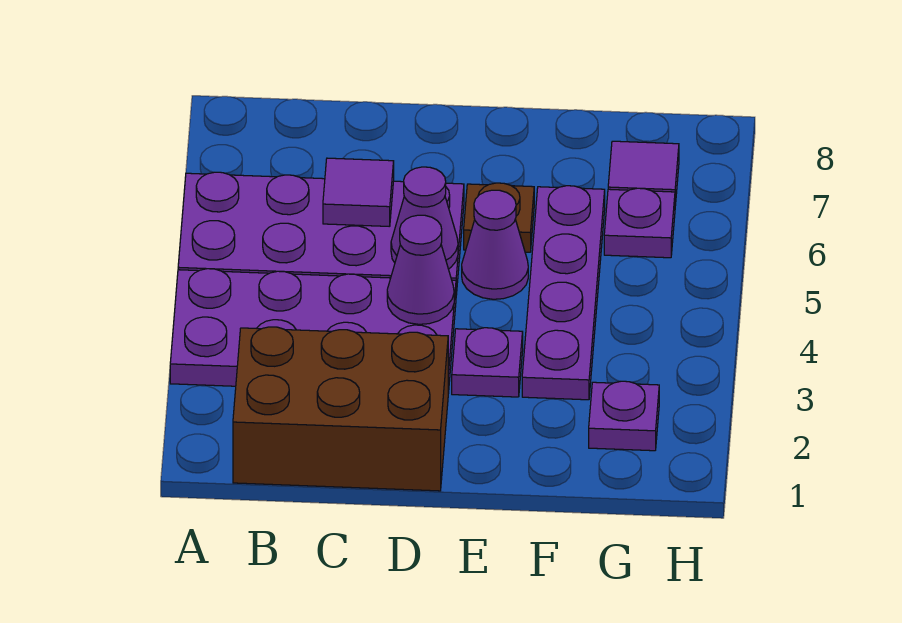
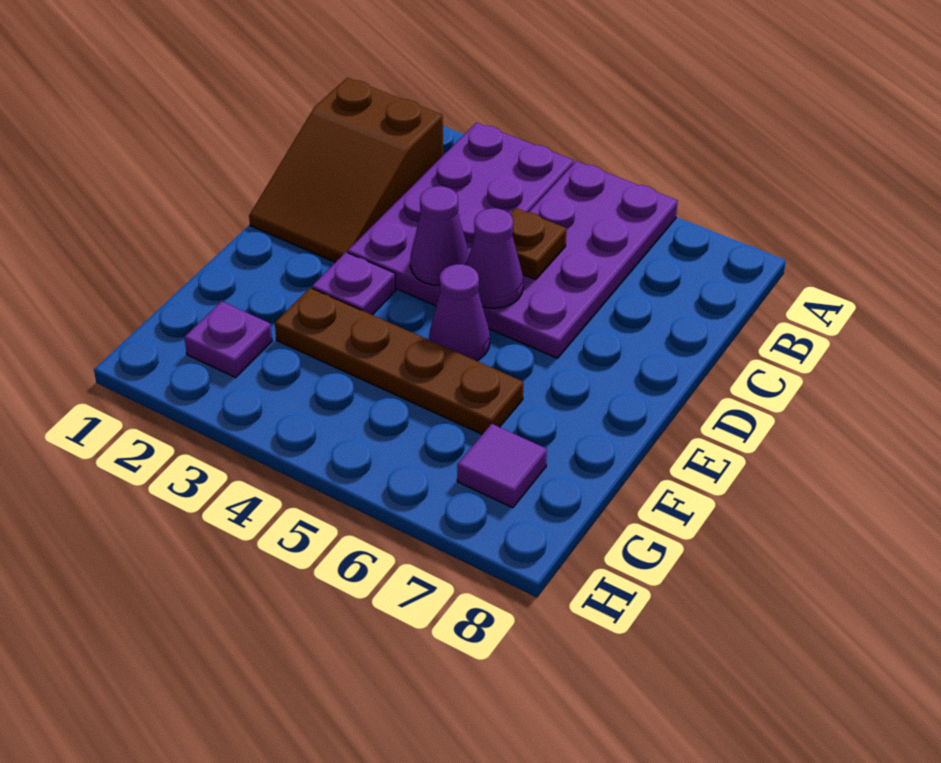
brown brick B1:D2 level 1 -> brown slope B1:D2 level 1 top B
purple tile C6 level 2 -> none
brown plate E6 level 1 -> brown plate C5 level 2
purple plate F3:F6 level 1 -> brown plate F3:F6 level 1
purple plate G6 level 1 -> none

